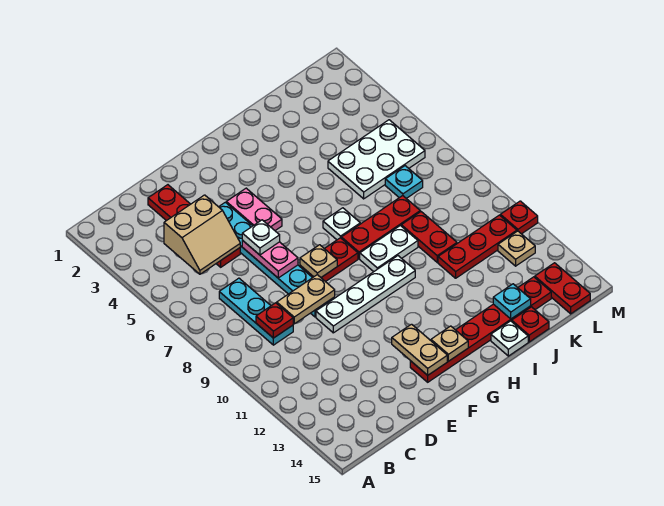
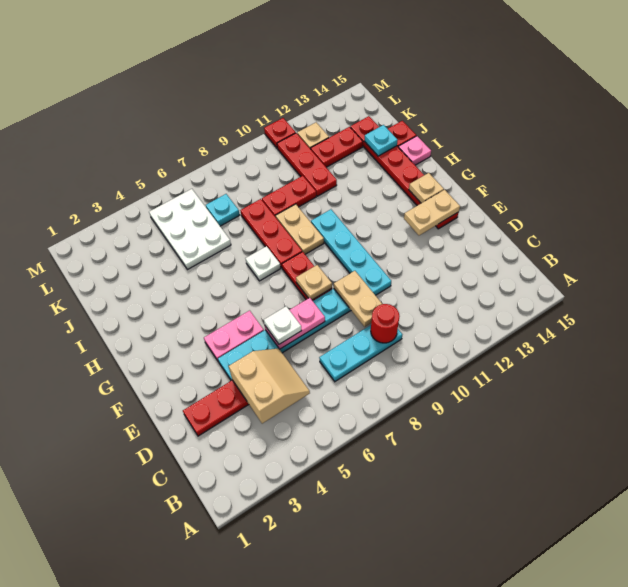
red plate C9 level 2 -> red round brick C9 level 2
white plate E10:H10 level 1 -> cyan plate E10:H10 level 1
white plate H9:I9 level 1 -> tan plate H9:I9 level 1
white plate I15 level 1 -> pink plate I15 level 1
red plate L14:L15 level 1 -> red plate K12:K13 level 1

